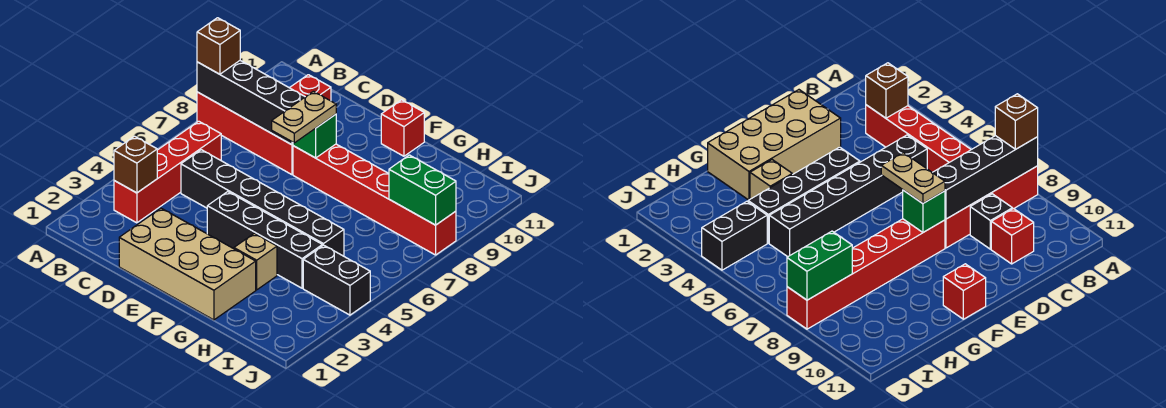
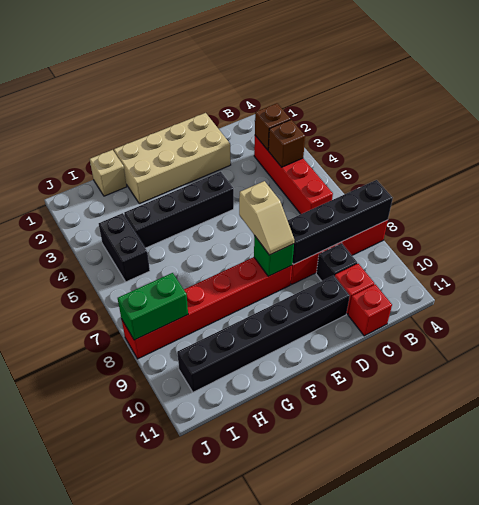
brown brick A8 level 3 -> brown brick B4 level 2
black brick C5:H5 level 1 -> black brick D10:I10 level 1
tan plate E7:E8 level 3 -> tan slope E7:E8 level 3 top 7
red brick F11 level 1 -> red brick C11 level 1
tan brick G3 level 1 -> tan brick H1 level 1
black brick I4:J4 level 1 -> black brick I4:I5 level 1

